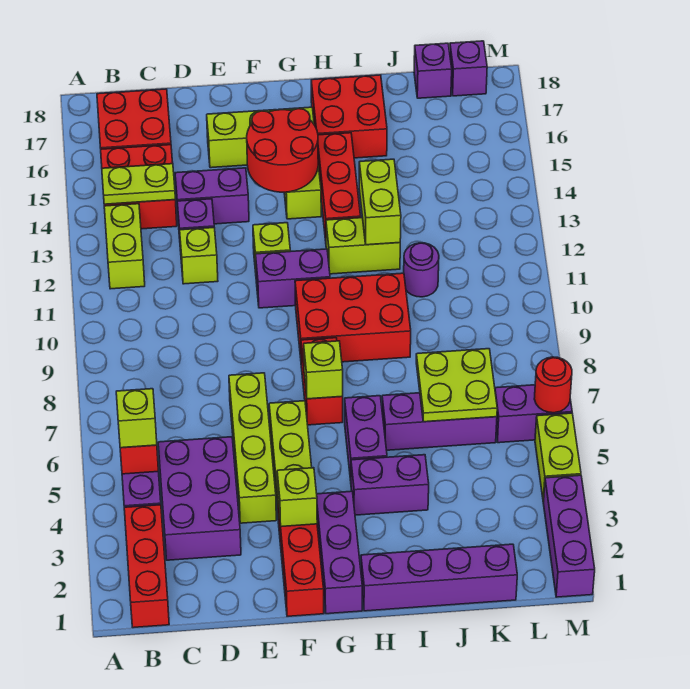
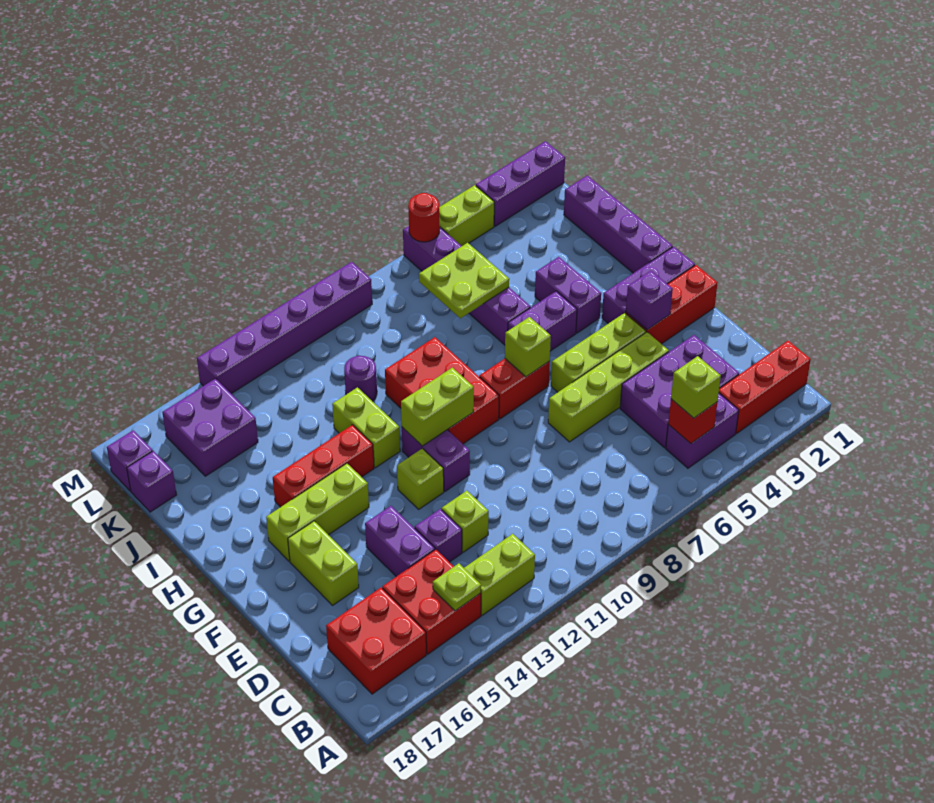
lime plate B14:C14 level 2 -> lime plate B14 level 2
lime brick F3 level 2 -> purple brick F3 level 2
red round brick F14:G15 level 2 -> none
red brick H16:I17 level 1 -> none
lime brick I12:I13 level 2 -> lime brick G10:G11 level 2
none -> purple brick K15:L16 level 1
none -> purple brick M9:M14 level 1

